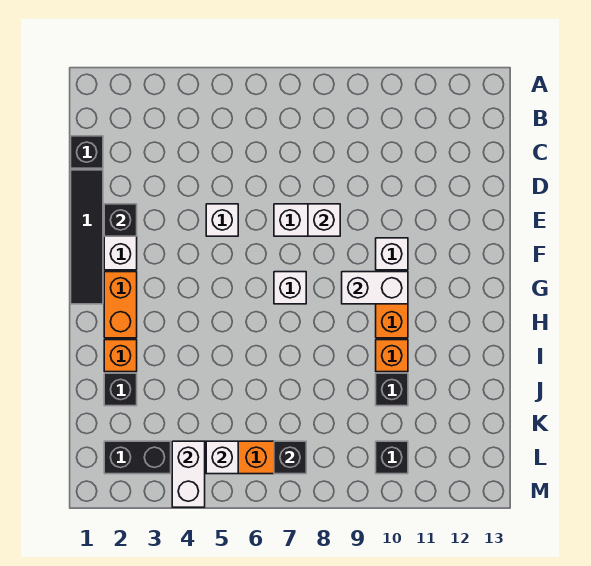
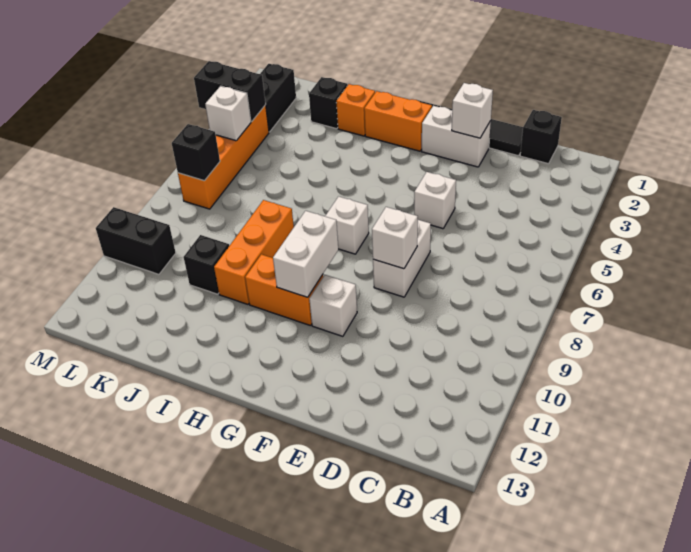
black brick E2 level 2 -> white brick E2 level 2
orange brick I10 level 1 -> orange brick I8:I10 level 1
white brick L4:M4 level 2 -> black brick L4:M4 level 2
black brick L10 level 1 -> black brick L10:M10 level 1

